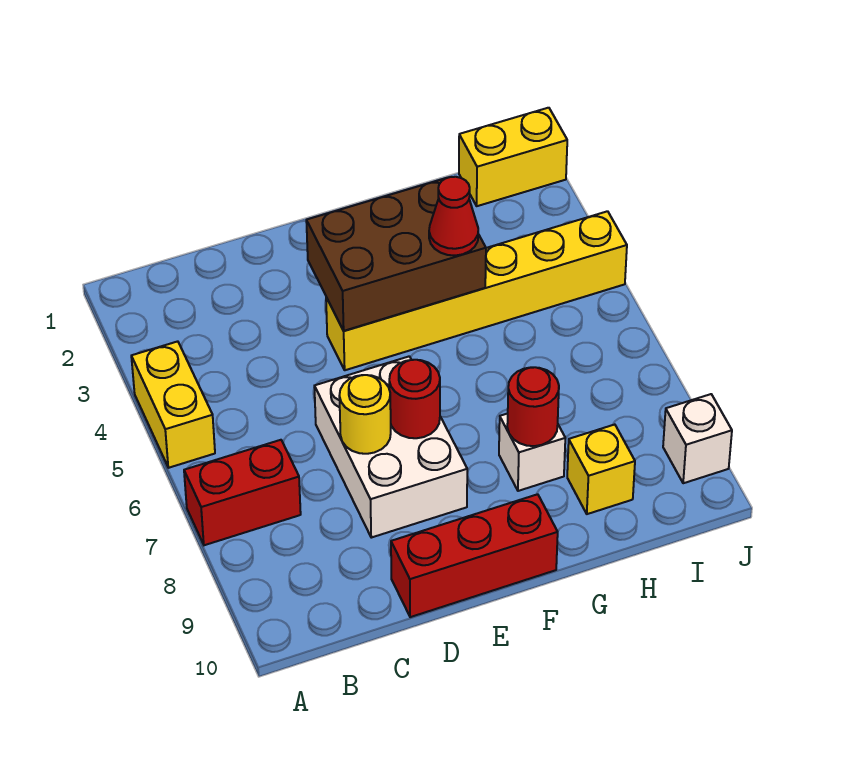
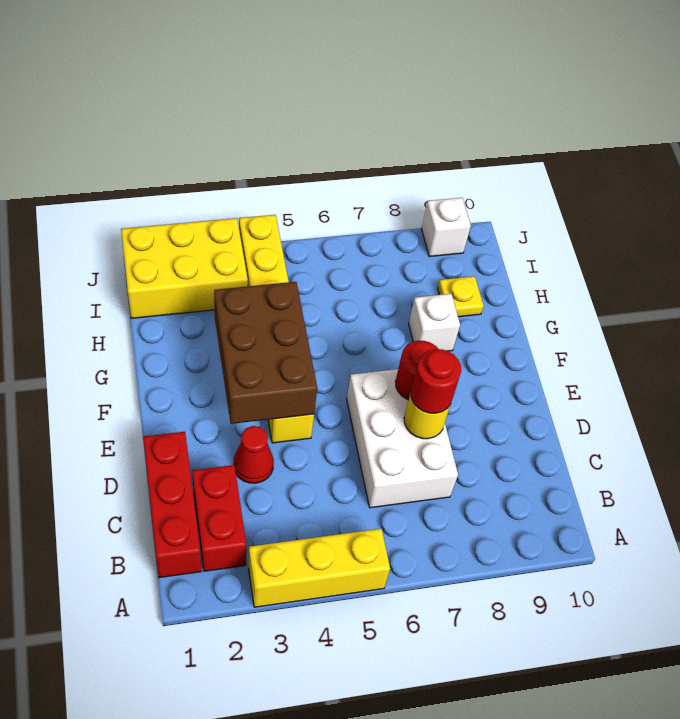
yellow brick A4:A5 level 1 -> yellow brick A3:A5 level 1
red brick A7:B7 level 1 -> red brick B2:C2 level 1
white brick D6:E8 level 1 -> white brick C6:E7 level 1
red brick D10:F10 level 1 -> red brick B1:D1 level 1
red cone G4 level 3 -> red cone D3 level 1
red round brick G8 level 2 -> red round brick D7 level 3
yellow brick H9 level 1 -> yellow plate H9 level 1
yellow brick I1:J1 level 1 -> yellow brick I1:J3 level 1

